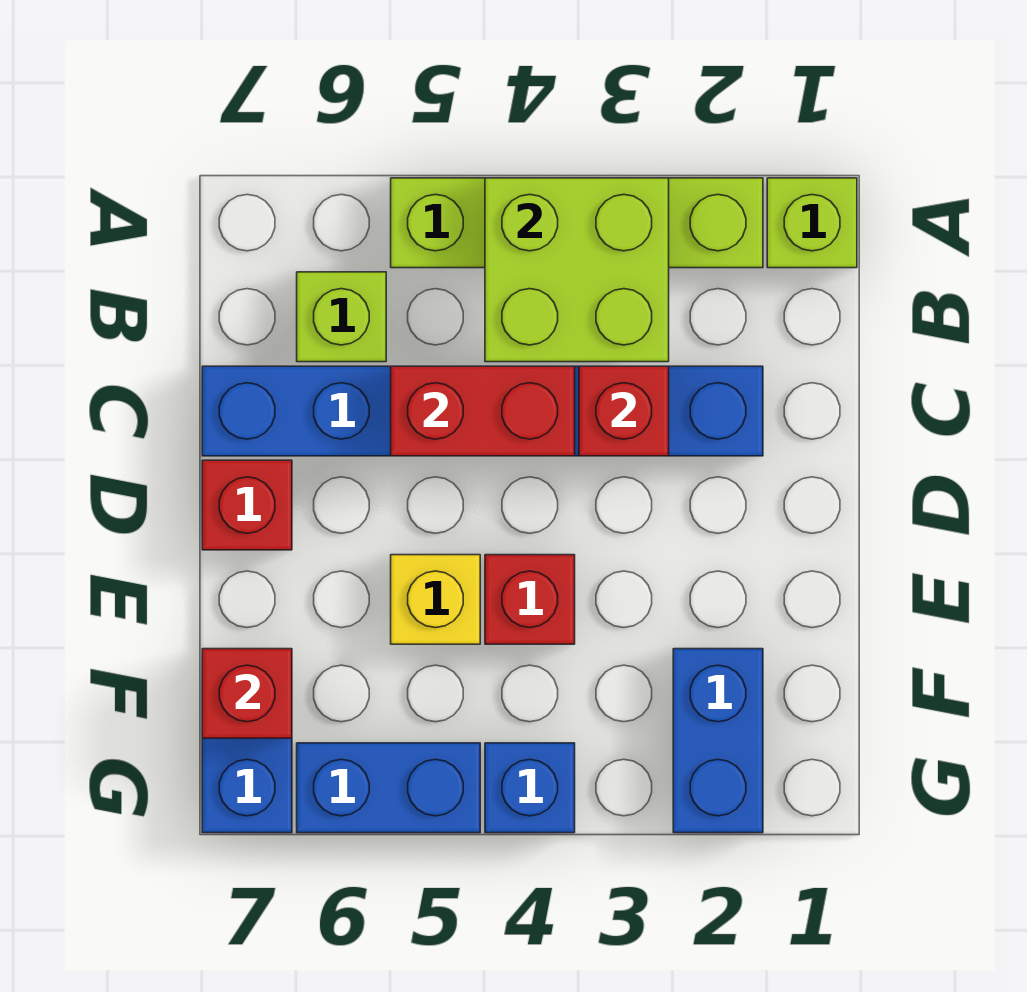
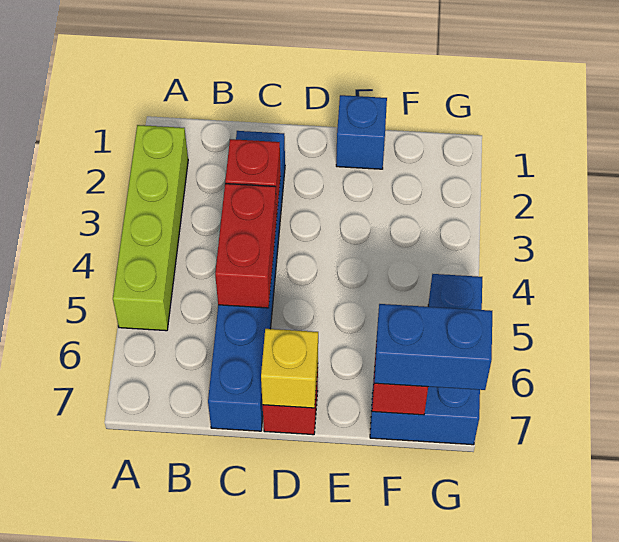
lime brick A1 level 1 -> none
lime brick A3:B4 level 2 -> none
lime brick B6 level 1 -> none
red brick E4 level 1 -> none
yellow brick E5 level 1 -> yellow brick D7 level 2
blue brick F2:G2 level 1 -> blue brick F7:G7 level 3
blue brick G4 level 1 -> blue brick E1 level 1

